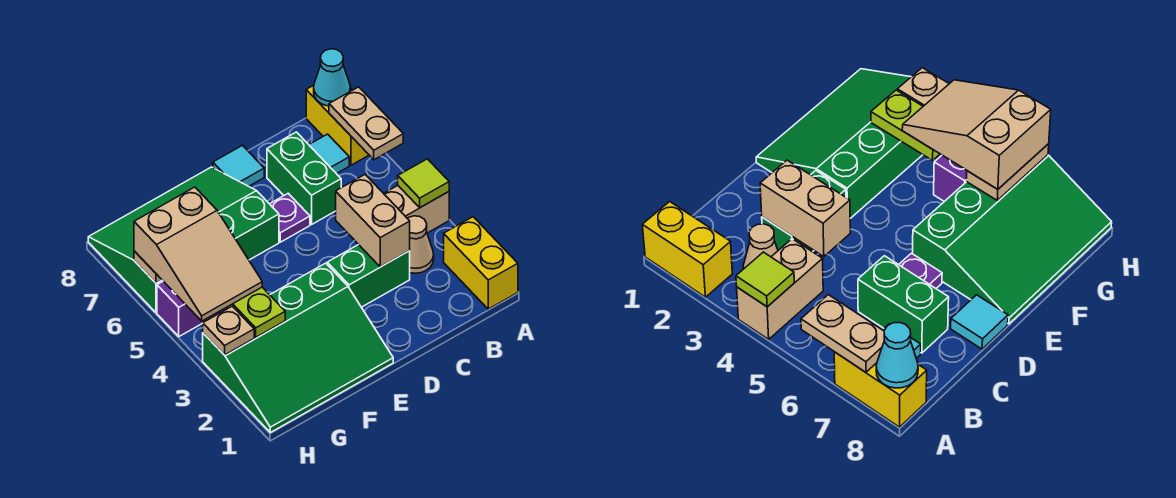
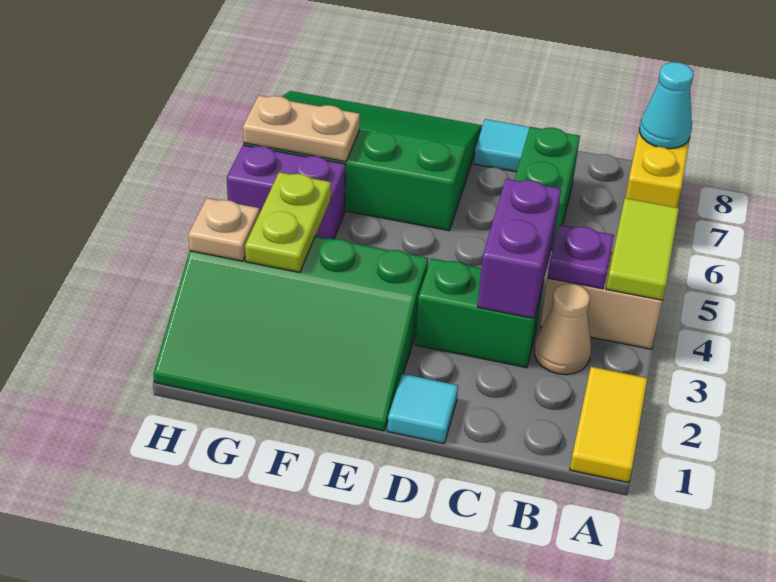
yellow brick A1:A2 level 1 -> yellow tile A1:A2 level 1
lime tile A4 level 2 -> lime tile A4:A5 level 2
tan plate A6:A7 level 2 -> none
cyan tile B7 level 1 -> cyan tile D1 level 1
tan brick C3:C4 level 2 -> purple brick C3:C4 level 2
purple plate D6 level 1 -> purple plate B4 level 2
tan slope G4:H6 level 3 top 6 -> none

